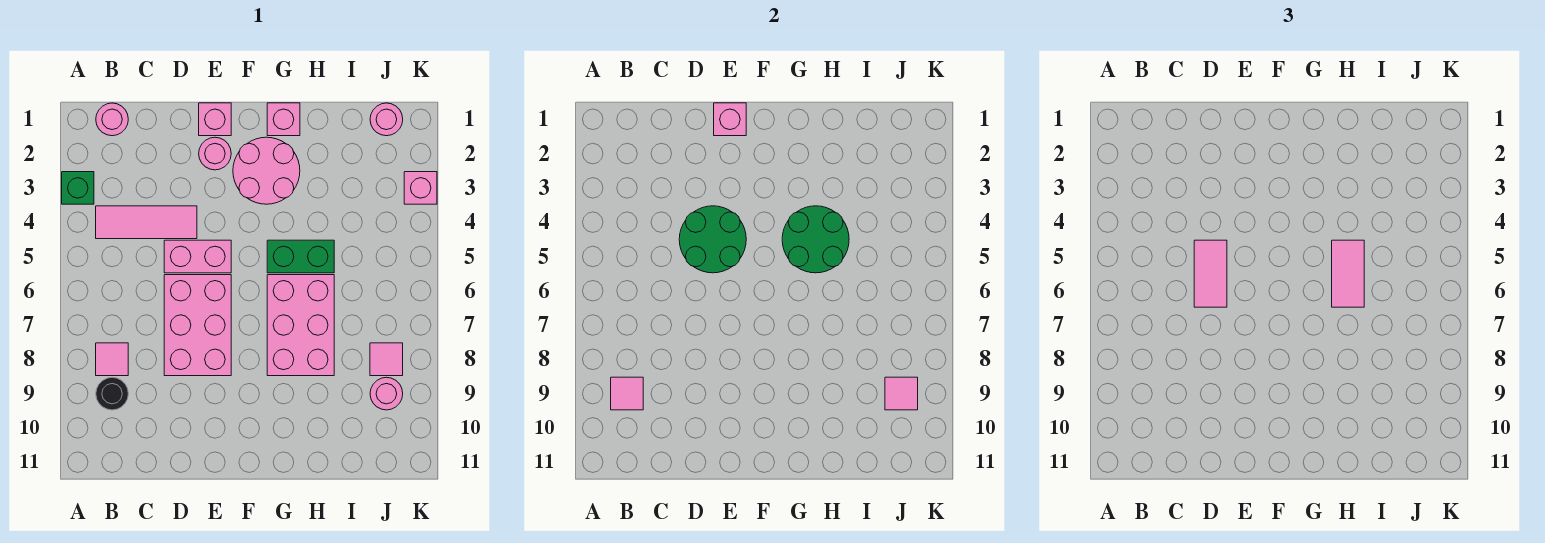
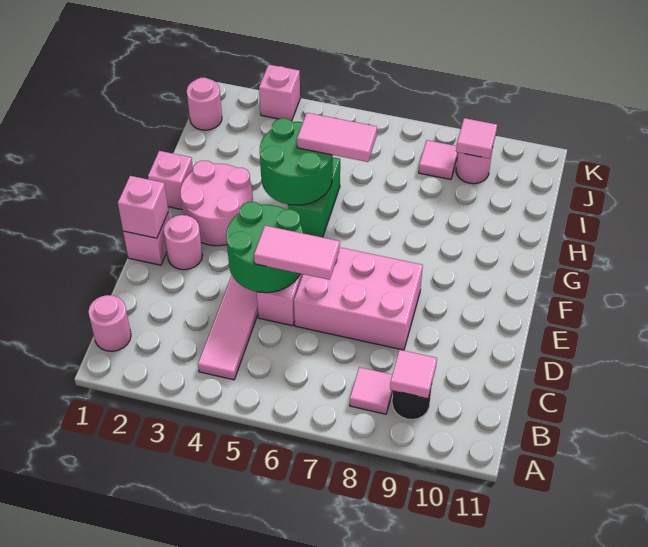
green brick A3 level 1 -> none
pink brick G6:H8 level 1 -> none

